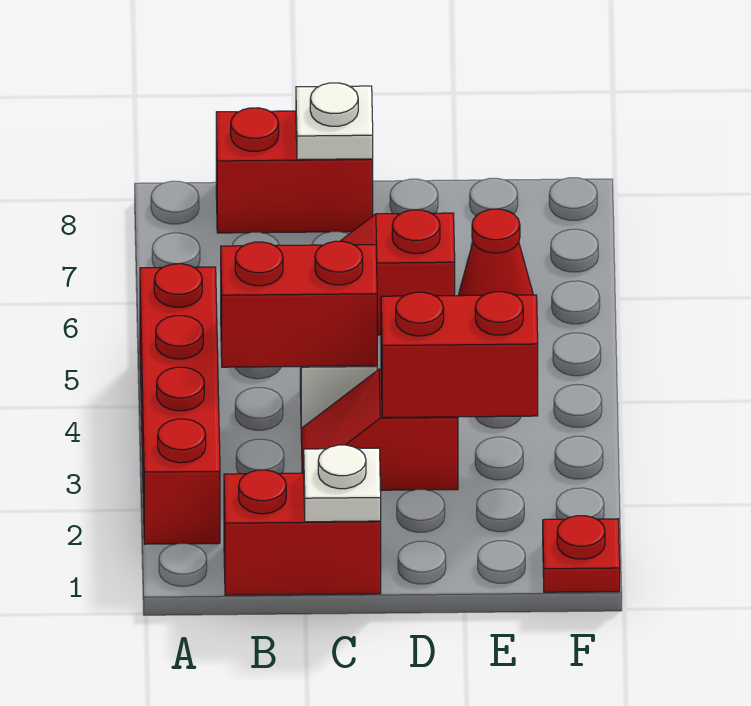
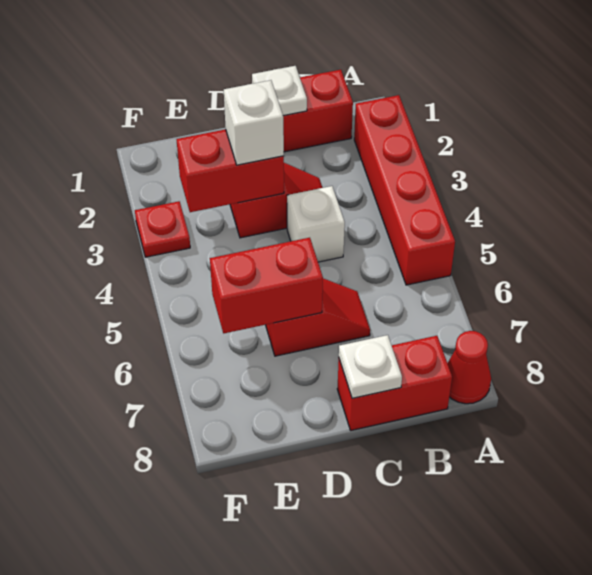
red brick B4:C4 level 2 -> red brick D6:E6 level 2
none -> white brick D3 level 3
red cone E6 level 1 -> red cone A8 level 1
red plate F1 level 1 -> red plate F3 level 1

